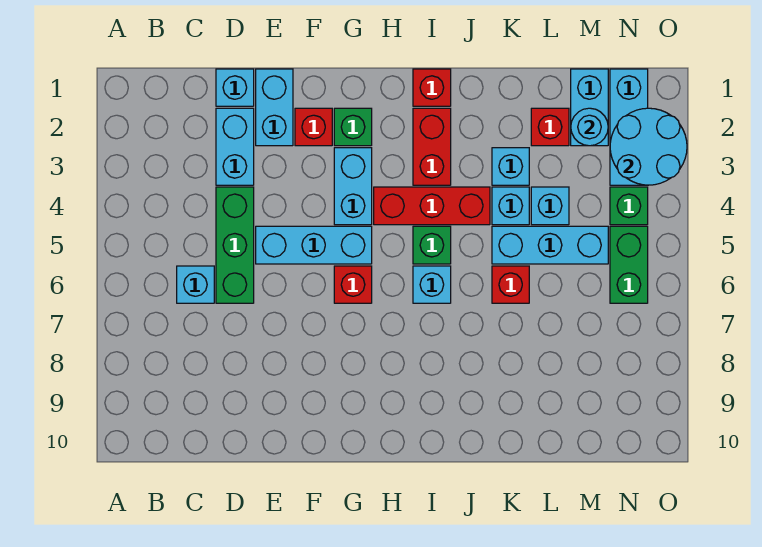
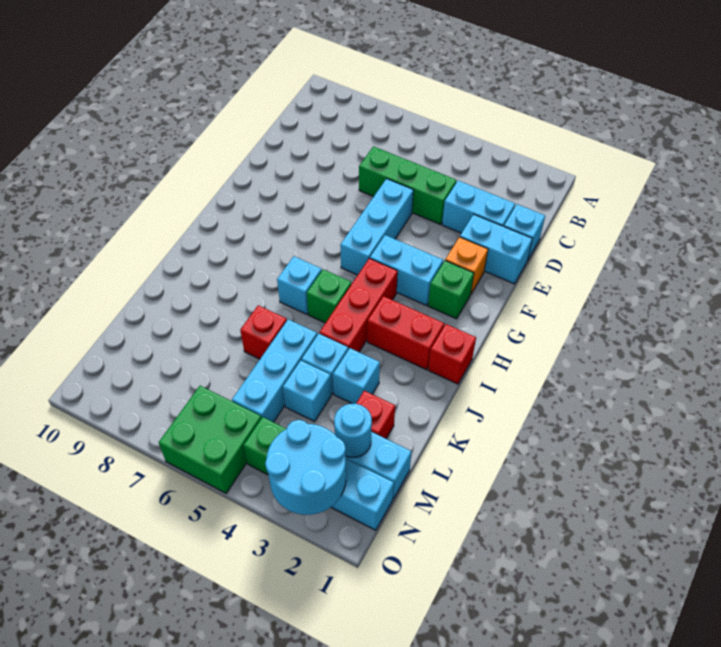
cyan brick C6 level 1 -> none
red brick F2 level 1 -> orange brick F2 level 1
red brick G6 level 1 -> none
green brick N5:N6 level 1 -> green brick N5:O6 level 1

